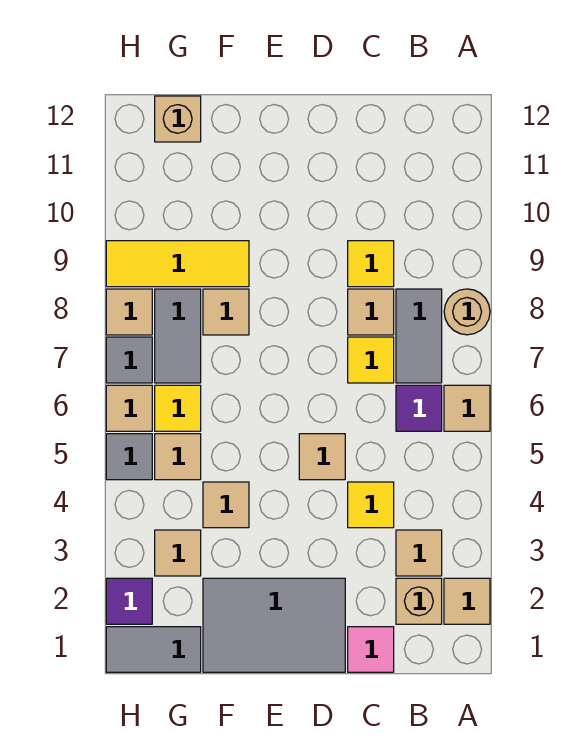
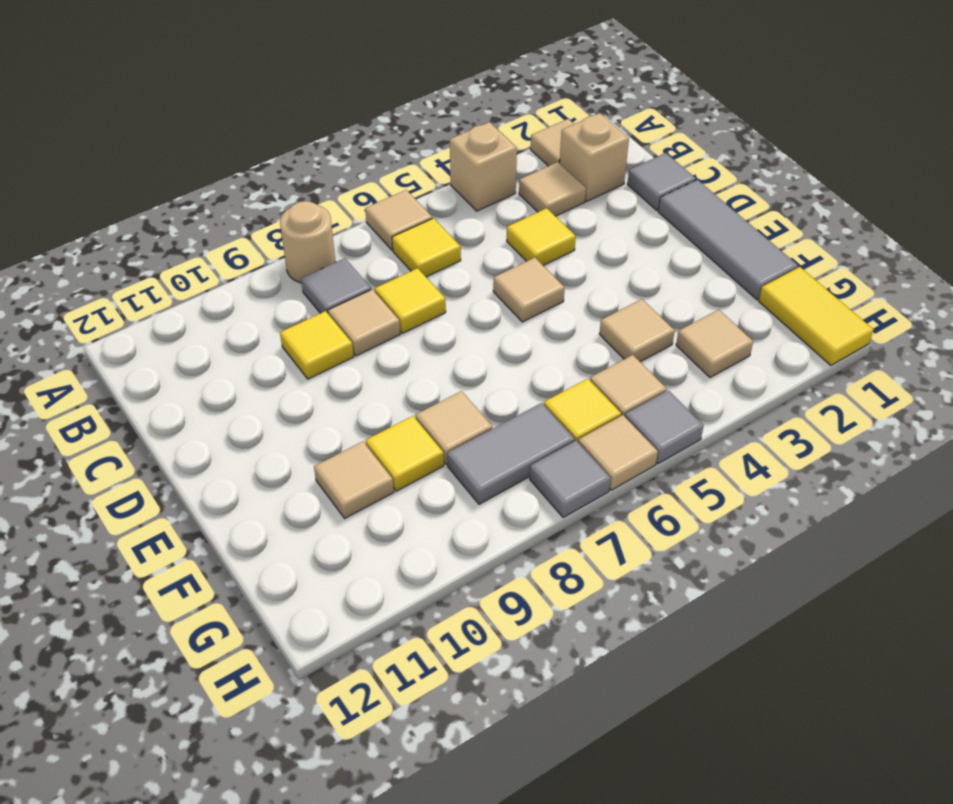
purple tile B6 level 1 -> yellow tile B6 level 1
grey tile B7:B8 level 1 -> grey tile B8 level 1
pink tile C1 level 1 -> grey tile C1 level 1
grey tile D1:F2 level 1 -> grey tile D1:F1 level 1
yellow tile F9:H9 level 1 -> yellow tile F9 level 1
grey tile G1:H1 level 1 -> yellow tile G1:H1 level 1
tan brick G12 level 1 -> tan brick A4 level 1
purple tile H2 level 1 -> none
tan tile H8 level 1 -> tan tile F10 level 1

